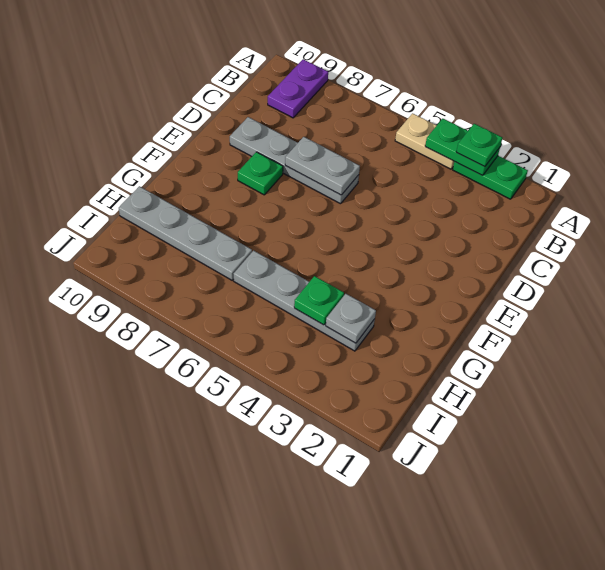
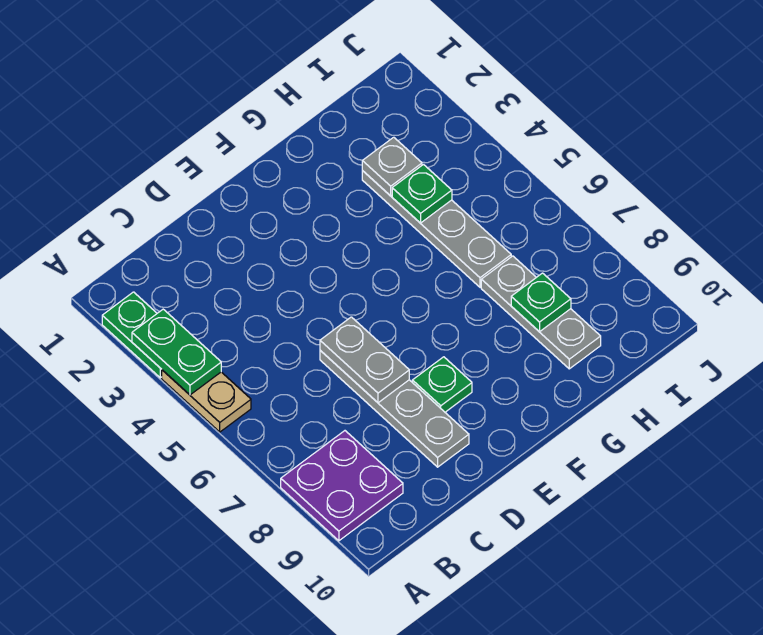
green plate A3 level 3 -> green plate H8 level 2
purple plate A9:B9 level 1 -> purple plate A8:B9 level 1
grey plate H7:H10 level 1 -> grey plate H7:H9 level 1

